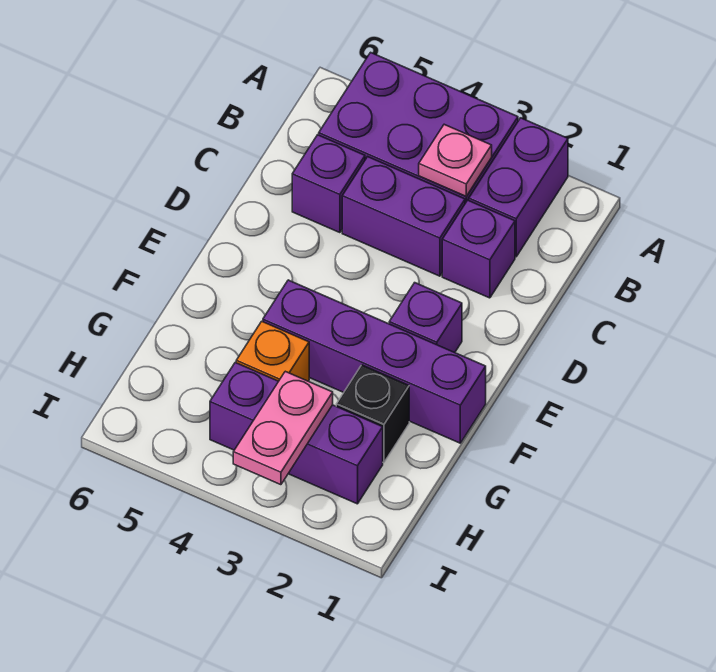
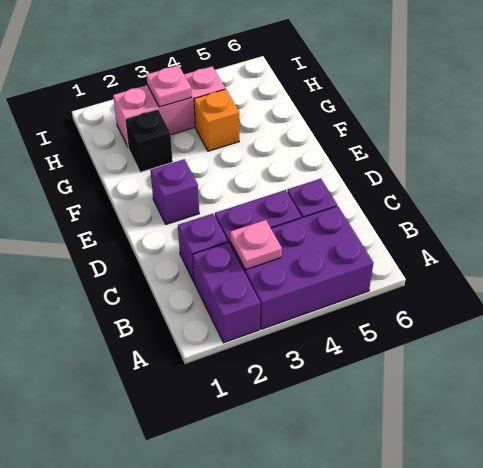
purple brick F1:F4 level 1 -> none
purple brick H2:H4 level 1 -> pink brick H2:H4 level 1
pink plate H3:I3 level 2 -> pink plate H3 level 2

